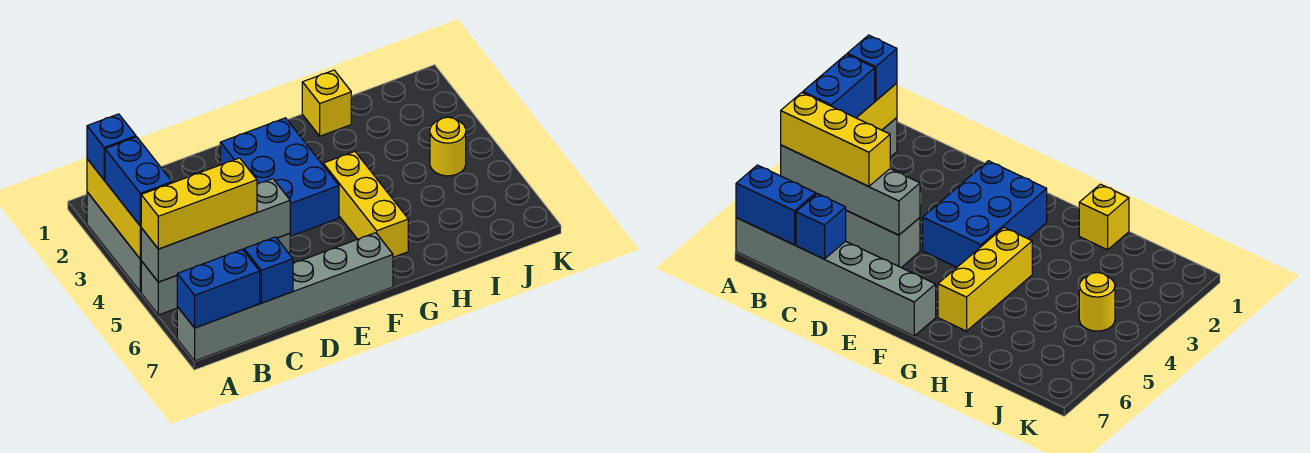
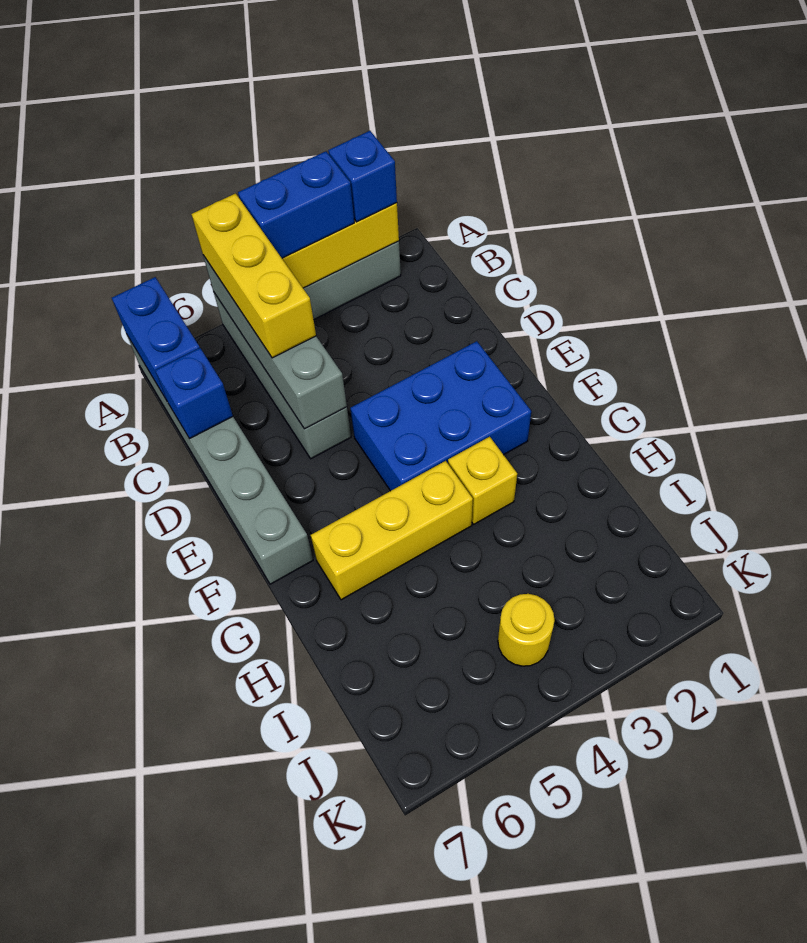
yellow brick H1 level 1 -> yellow brick G3 level 1

